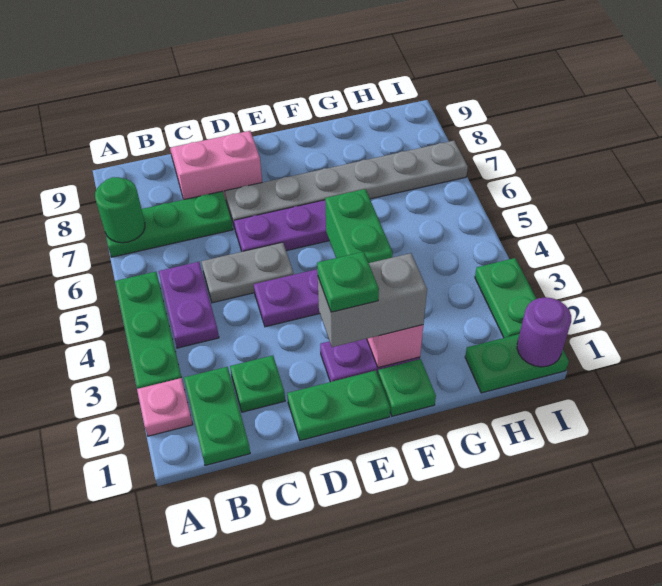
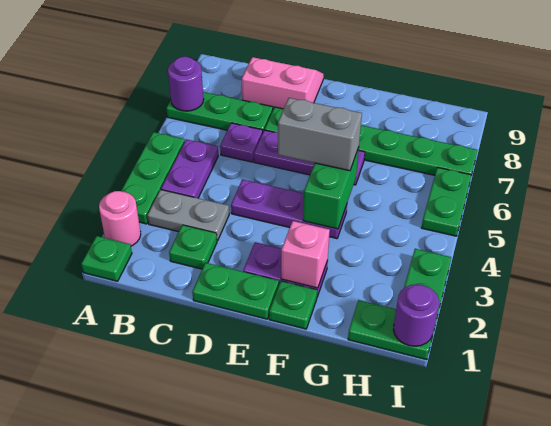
pink plate A2 level 1 -> pink round brick A2 level 1
green round brick A7 level 2 -> purple round brick A7 level 2
green plate B1:B2 level 1 -> green plate I5:I6 level 1
grey plate C5:D5 level 1 -> grey plate B3:C3 level 1
none -> purple plate C6 level 1
grey plate D7:I7 level 1 -> green plate D7:I7 level 1
grey brick E2:F2 level 3 -> grey brick E5:F5 level 3
green plate E2 level 4 -> green plate A1 level 1

